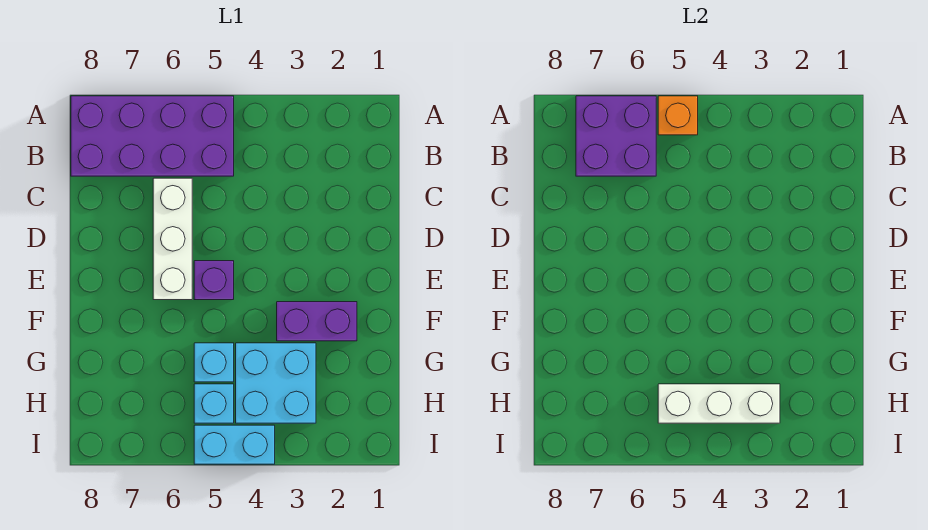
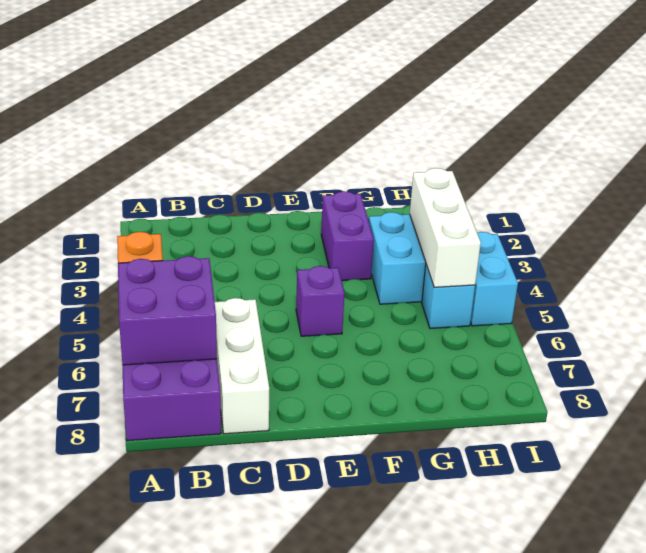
white brick C6:E6 level 1 -> white brick C6:C8 level 1
cyan brick G5 level 1 -> none

